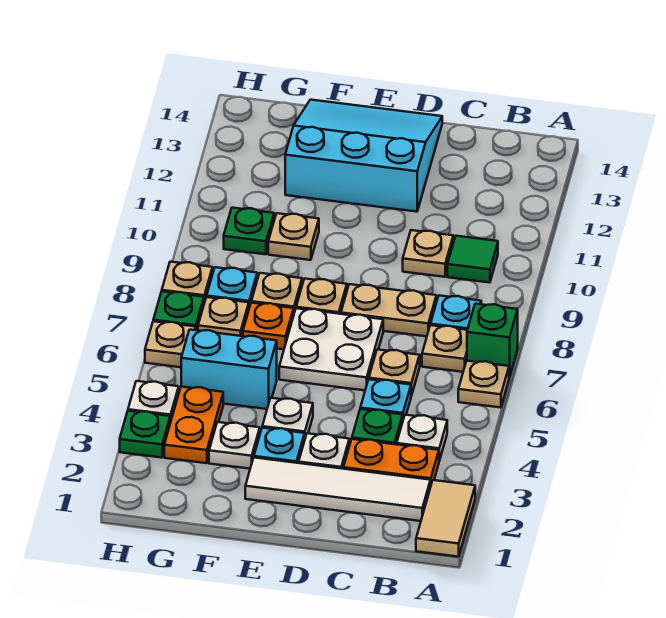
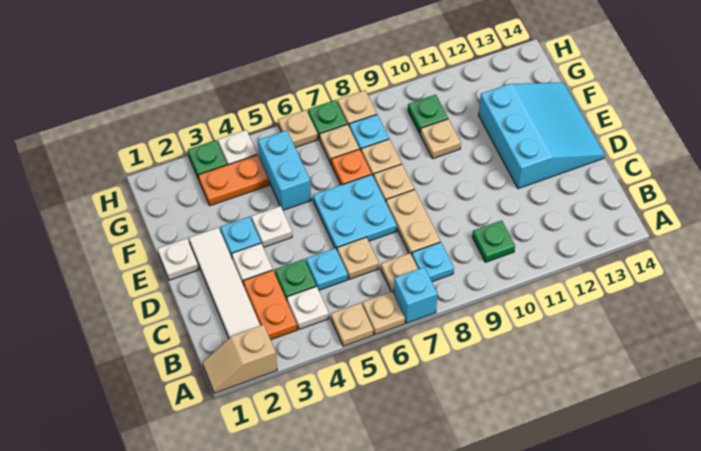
tan tile A1:A2 level 1 -> tan slope A1:A2 level 1 top 2
green brick A7 level 1 -> cyan brick A7 level 1
green tile B10 level 1 -> green plate B10 level 1
tan plate C10 level 1 -> tan plate A5 level 1
white plate D6:E7 level 1 -> cyan plate D6:E7 level 1
white plate F3 level 1 -> white plate E1 level 1

